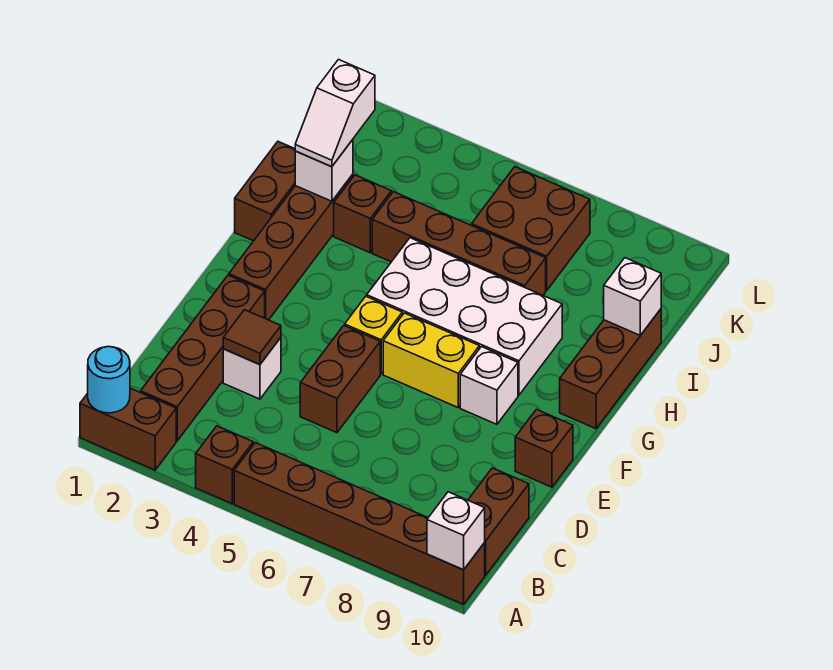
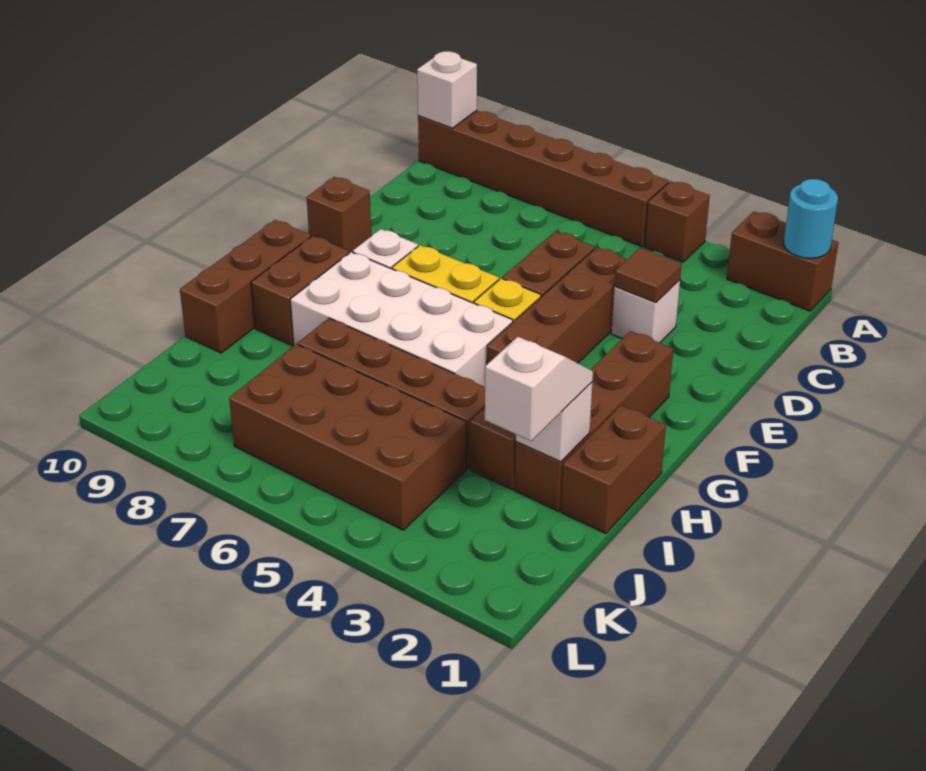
brown brick B2:E2 level 1 -> brown brick D4:G4 level 1
brown brick B10:C10 level 1 -> brown brick G9:H9 level 1
white brick I10 level 2 -> none
brown brick J6:K7 level 1 -> brown brick J4:K7 level 1

